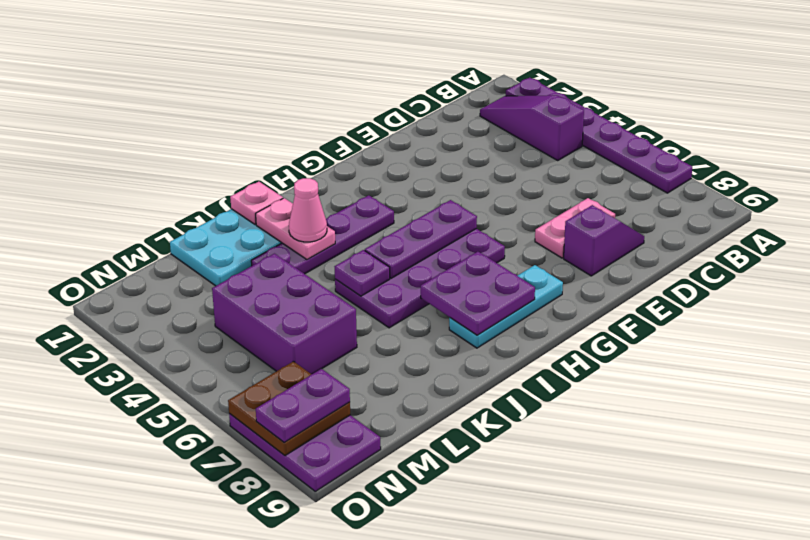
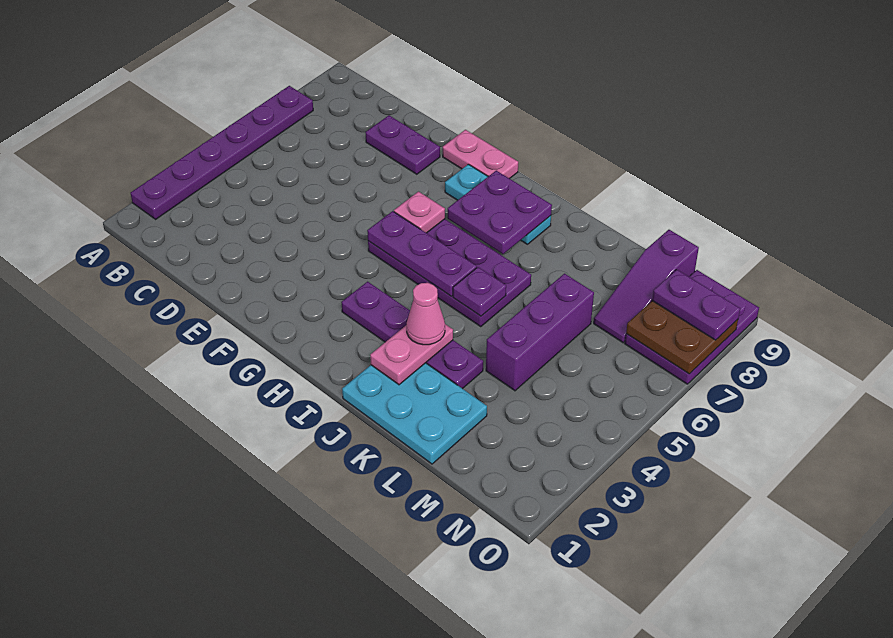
purple slope B2:B4 level 1 top 4 -> purple slope M7:M9 level 1 top 9
pink plate D7:E7 level 1 -> pink plate F9:G9 level 1
purple slope D8:E8 level 1 top E -> purple plate D8:E8 level 1
pink plate J1 level 2 -> pink plate G6 level 2
purple brick L4:M6 level 1 -> purple brick L4:L6 level 1

